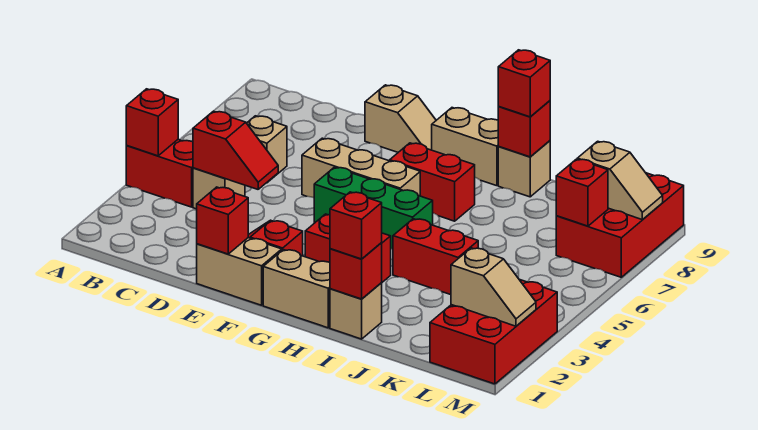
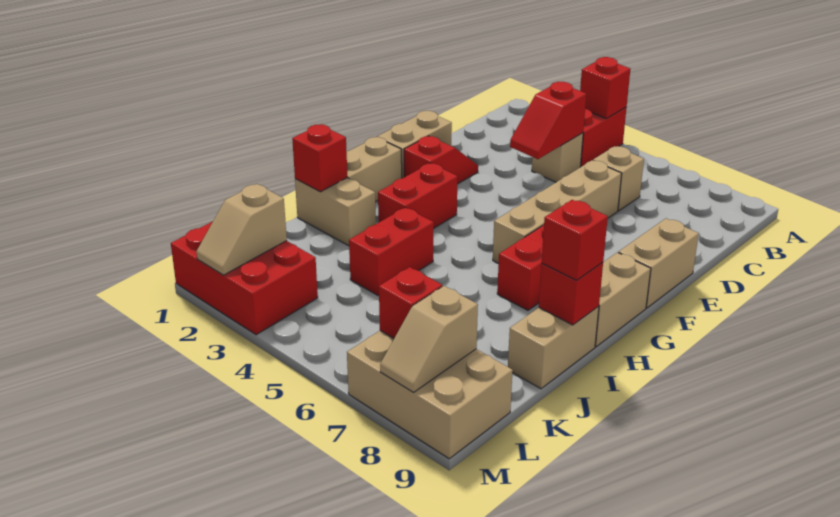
red brick E1 level 2 -> none
tan brick E6:G6 level 1 -> tan brick D6:G6 level 1
tan slope E9:F9 level 1 top E -> tan brick E9:F9 level 1
green brick F5:H5 level 1 -> none
tan brick I1 level 1 -> tan brick I1:I2 level 1
red brick I1 level 3 -> none
tan brick I9 level 1 -> tan brick I9:J9 level 1
red brick L7:M9 level 1 -> tan brick L7:M9 level 1

